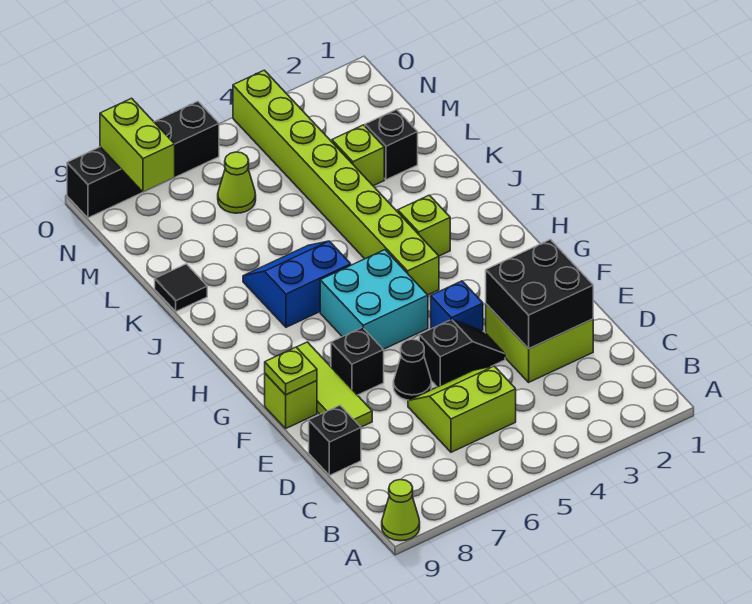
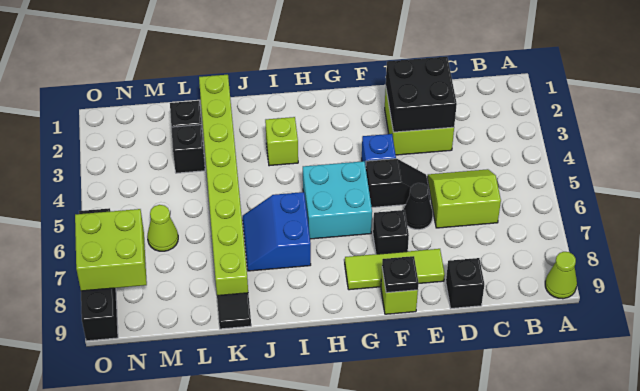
lime slope C5:D6 level 1 top C -> lime slope C5:D6 level 1 top 6
black slope E4:E5 level 1 top 5 -> black slope E5:F5 level 1 top F
lime plate F9 level 2 -> black plate F9 level 2
lime brick H4:O4 level 1 -> lime brick K1:K8 level 1
lime brick L3 level 1 -> black brick L3 level 1
lime brick N8:O8 level 2 -> lime brick N7:O8 level 2

